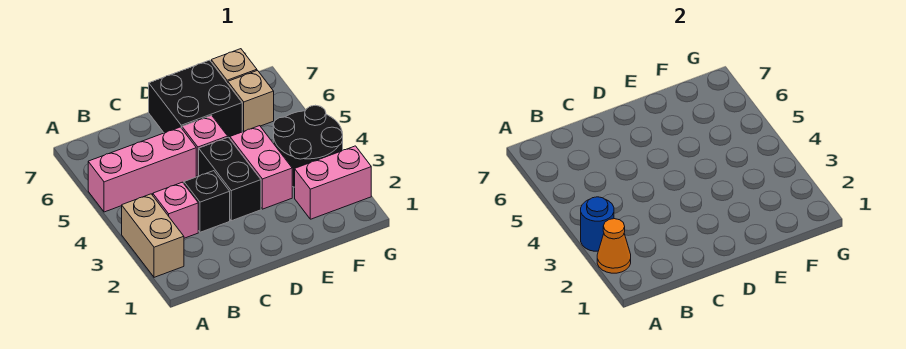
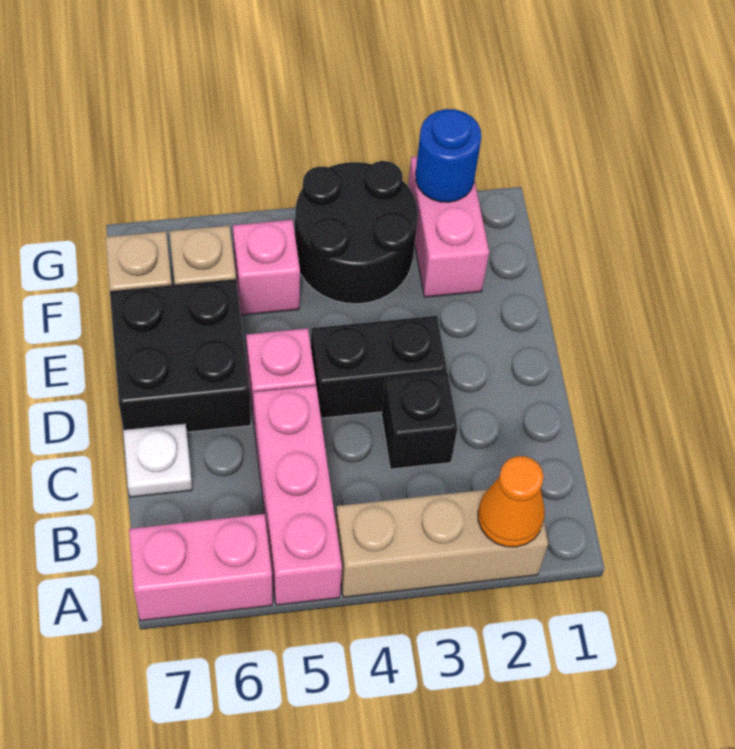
tan brick A2:A3 level 1 -> tan brick A2:A4 level 1
blue round brick A3 level 2 -> blue round brick G2 level 2
pink brick B3 level 1 -> pink brick F5 level 1
none -> white plate C7 level 1
pink brick E3:E4 level 1 -> pink brick A6:A7 level 1

